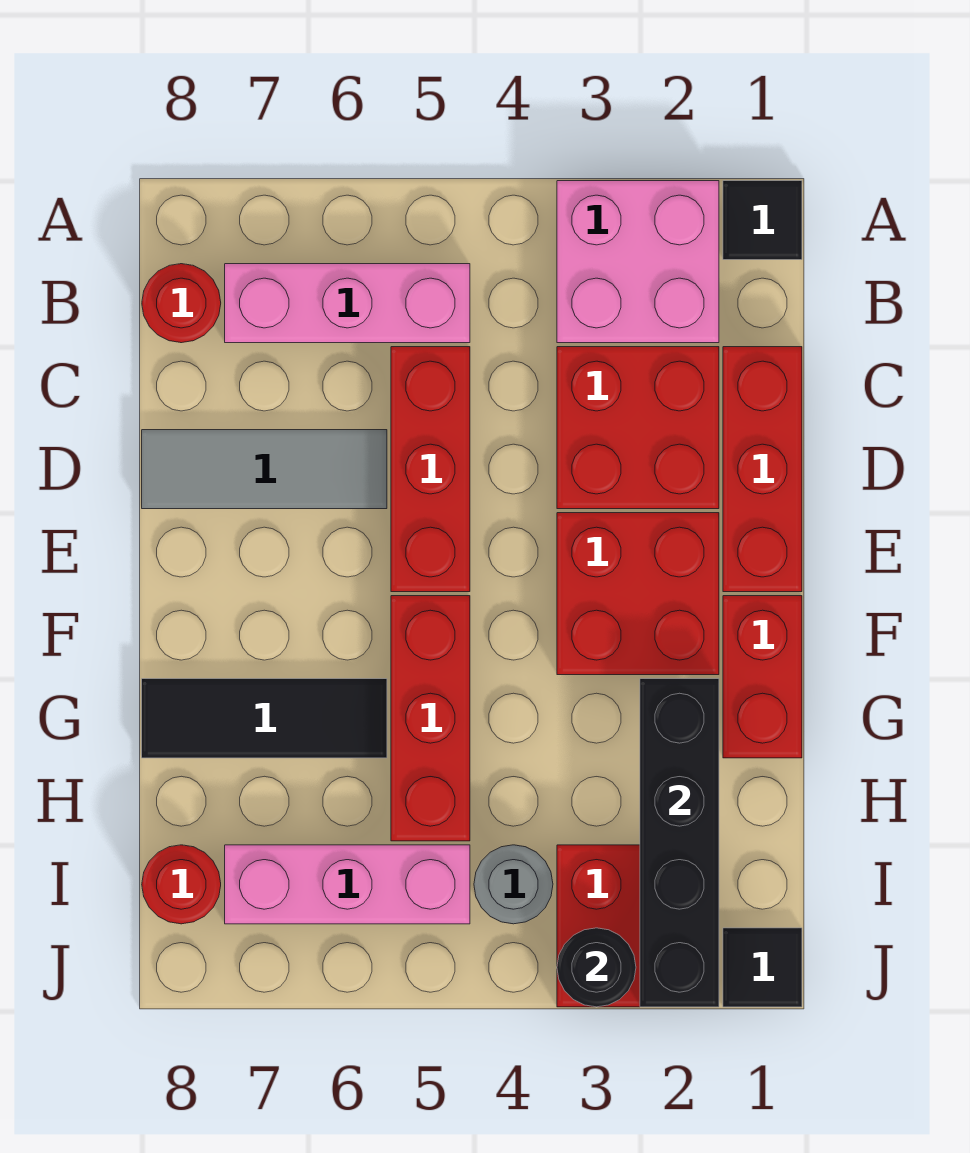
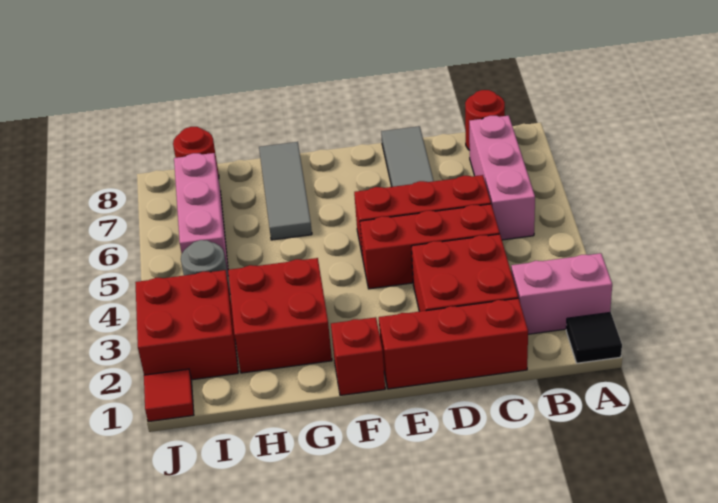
pink brick A2:B3 level 1 -> pink brick A2:B2 level 1
red brick E2:F3 level 1 -> red brick G2:H3 level 1
red brick F1:G1 level 1 -> red brick F1 level 1
red brick F5:H5 level 1 -> red brick C4:E4 level 1
black brick G2:J2 level 2 -> none
black tile G6:G8 level 1 -> grey tile G6:G8 level 1
black tile J1 level 1 -> red tile J1 level 1
black round brick J3 level 2 -> none

